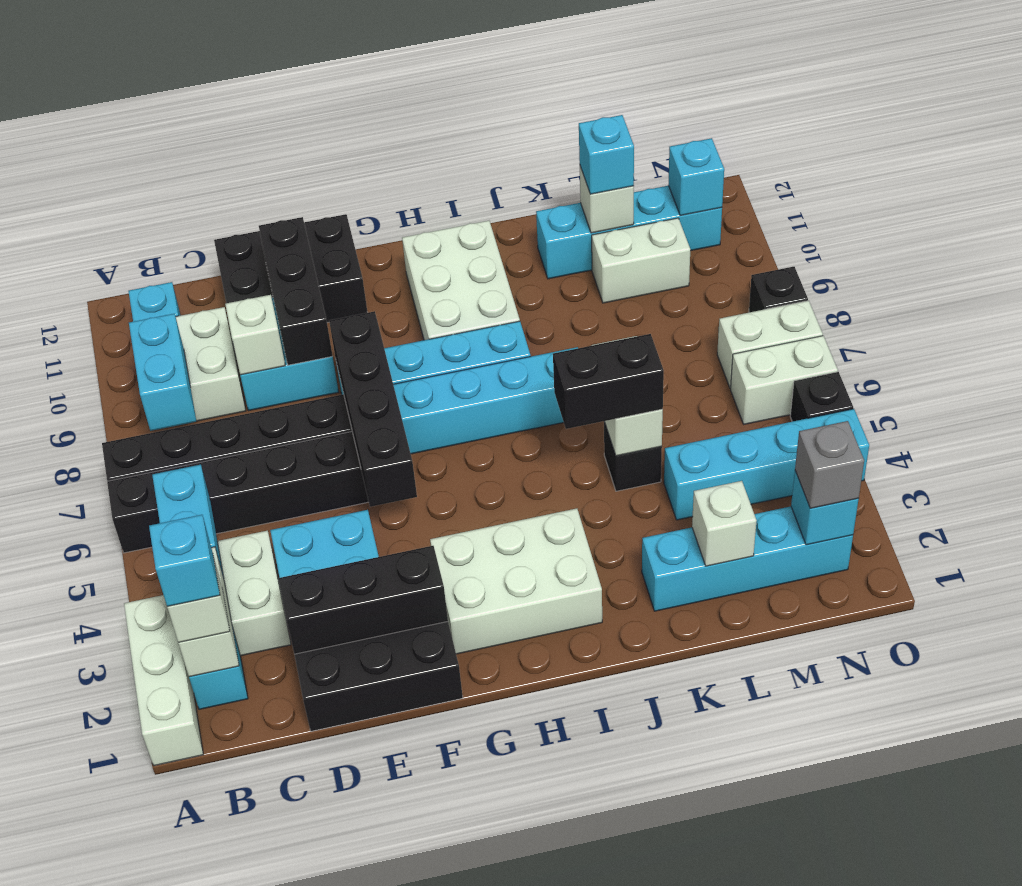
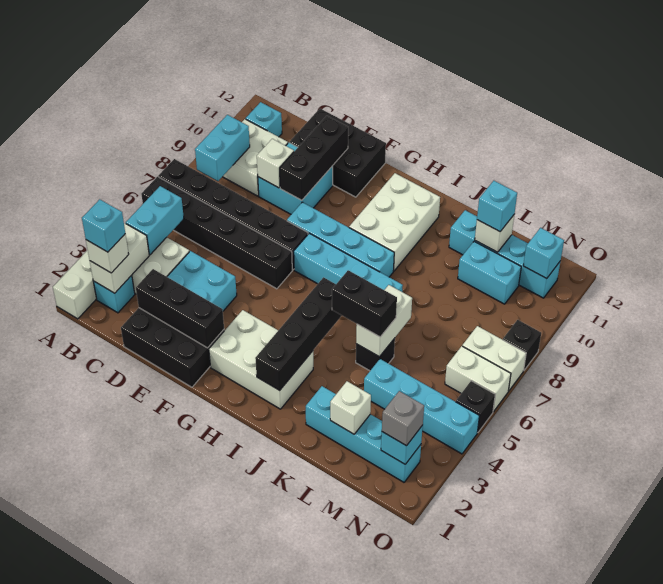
black brick F5:F8 level 2 -> black brick I2:I5 level 2
white brick L10:M10 level 1 -> cyan brick L10:M10 level 1

